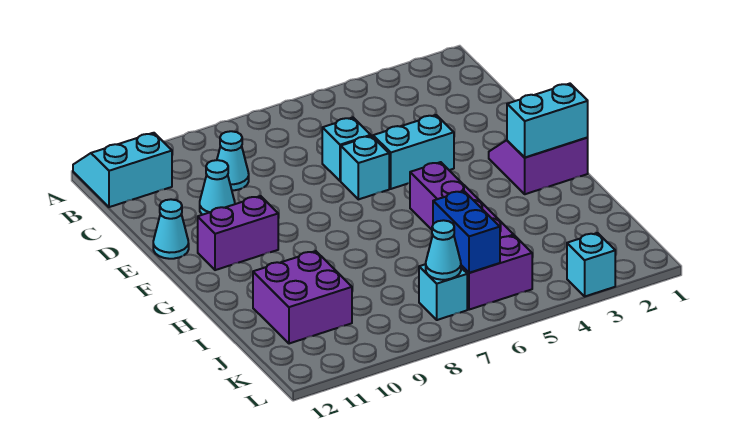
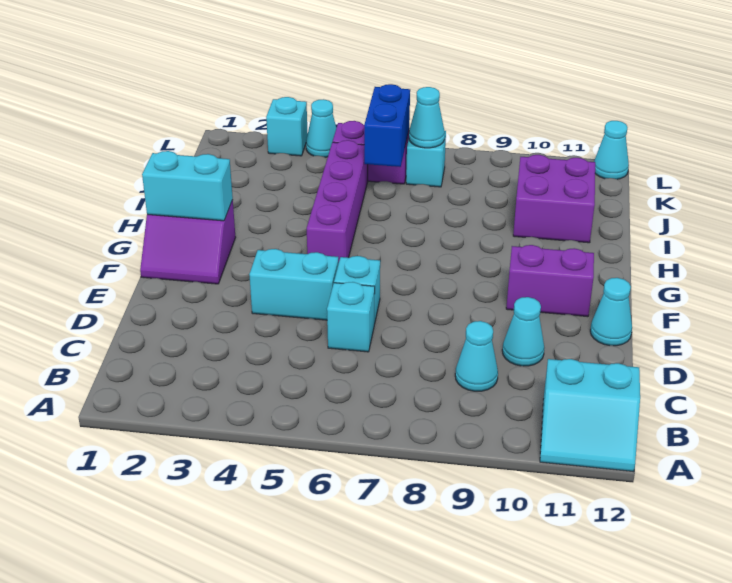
none -> cyan cone L4 level 1
none -> cyan cone L12 level 1

